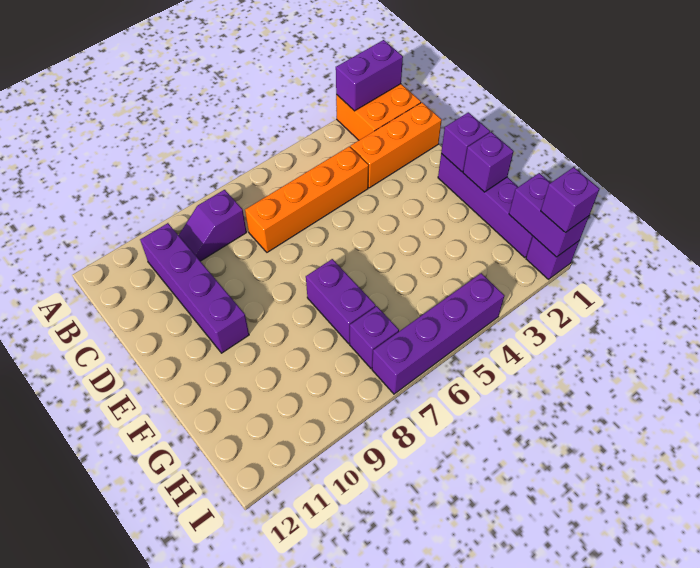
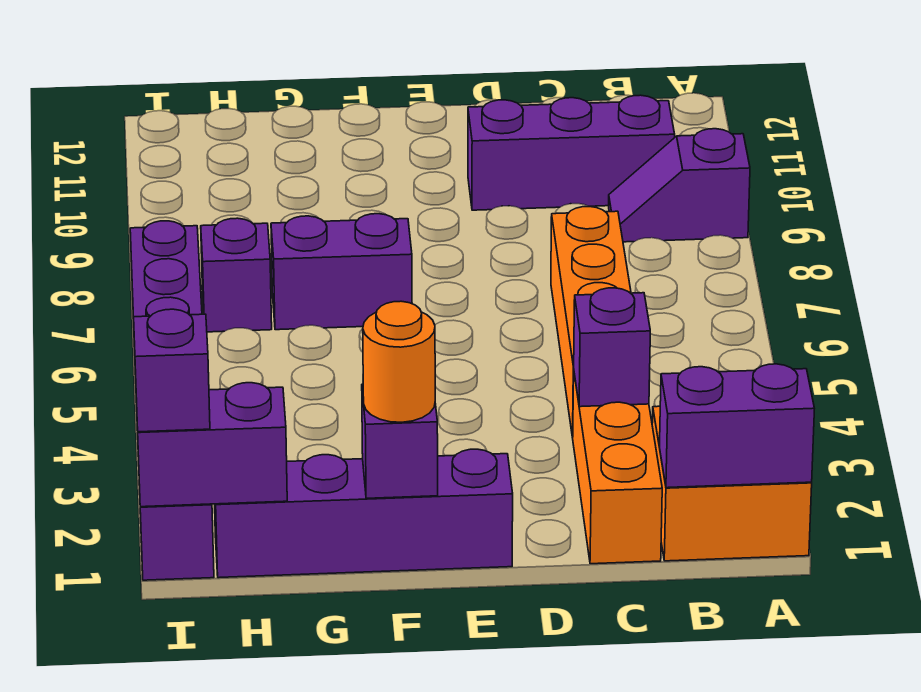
purple brick A1:A2 level 2 -> purple brick A1:B1 level 2
purple slope B8:B9 level 1 top 8 -> purple slope A9:B9 level 1 top A
purple brick B10:E10 level 1 -> purple brick B10:D10 level 1
purple brick E1 level 2 -> purple brick C3 level 2
none -> orange round brick F1 level 3

